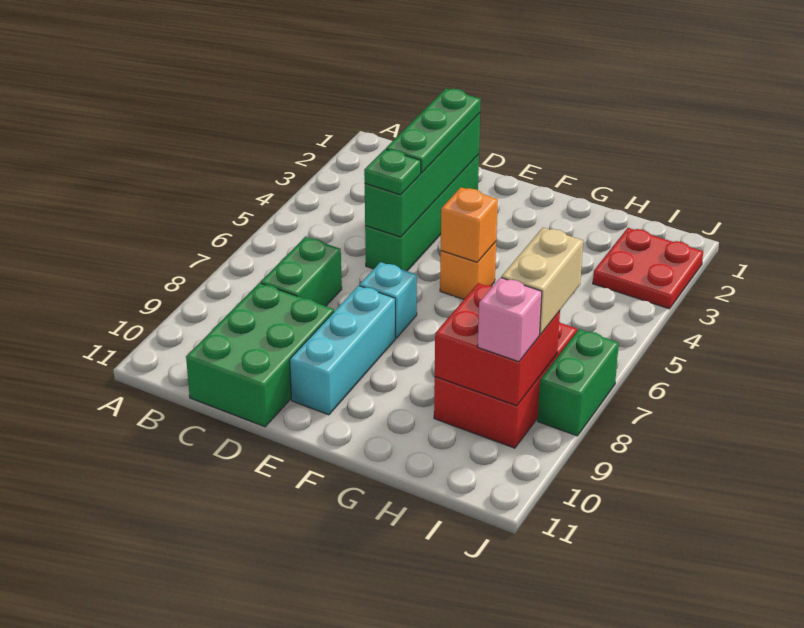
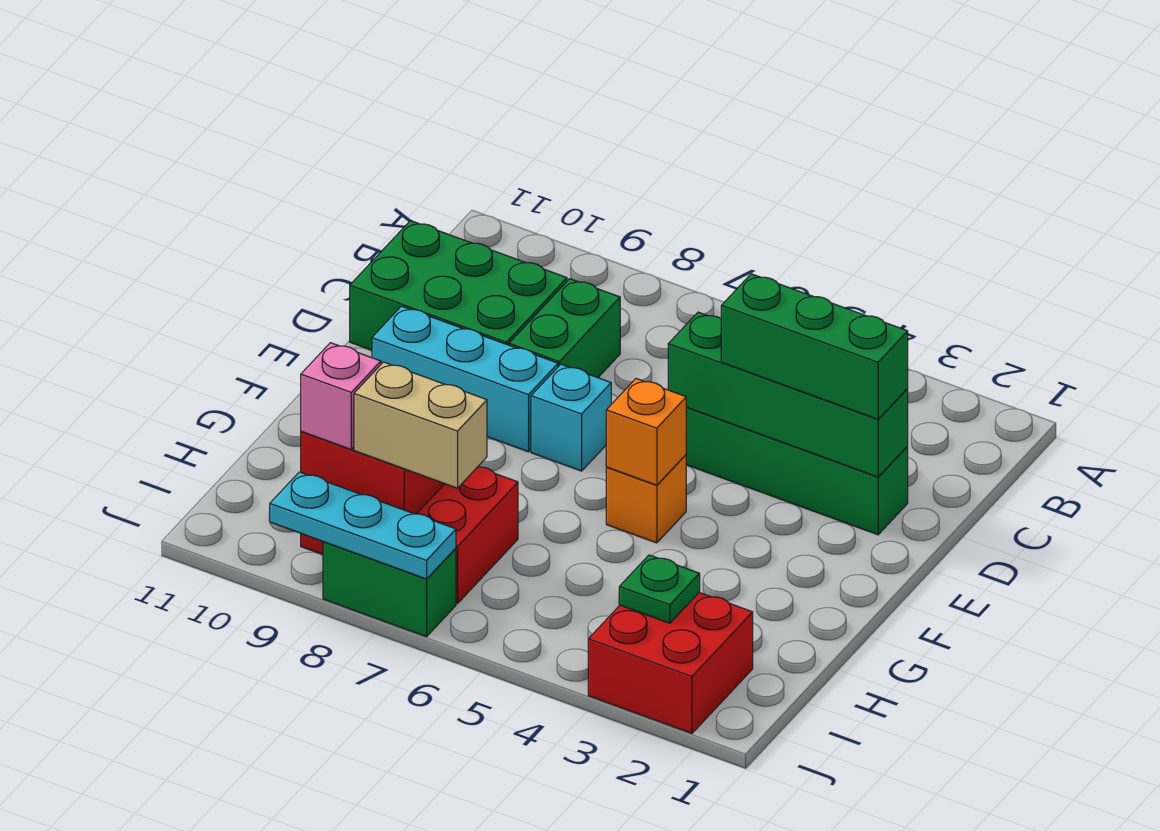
green brick C7:C8 level 1 -> green brick C8:D8 level 1
green plate D2:D4 level 3 -> green brick D2:D4 level 3
green plate D5 level 3 -> green plate I3 level 2
red plate I2:J3 level 1 -> red brick I2:J3 level 1
none -> cyan plate J7:J9 level 2

